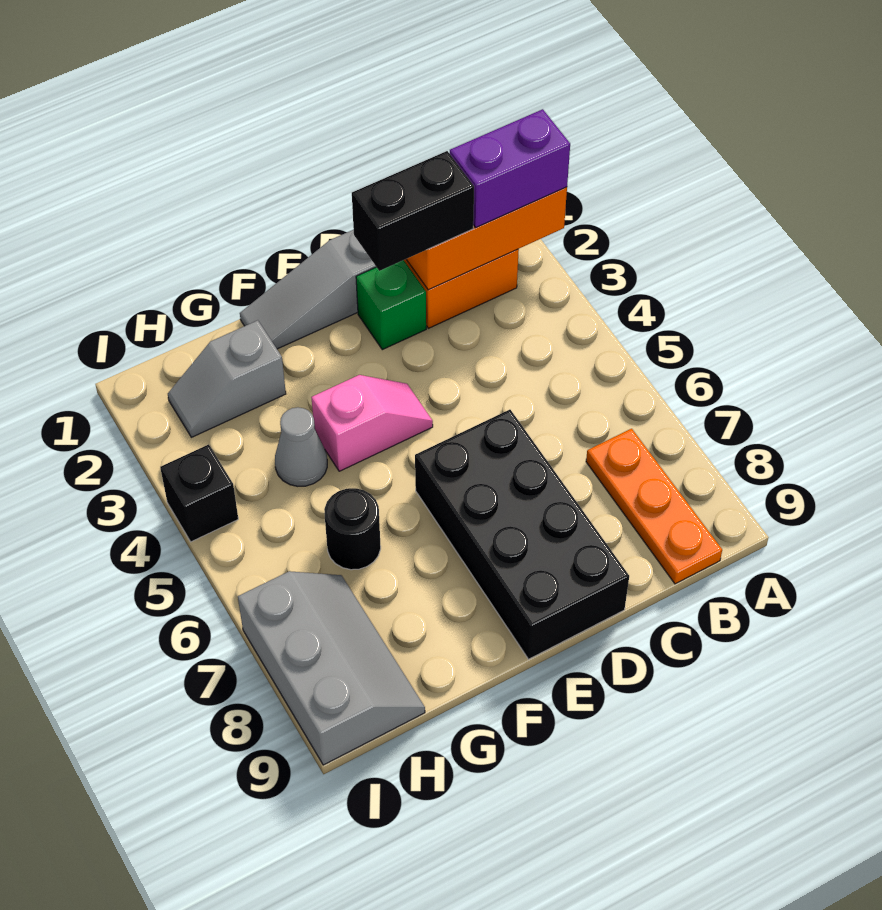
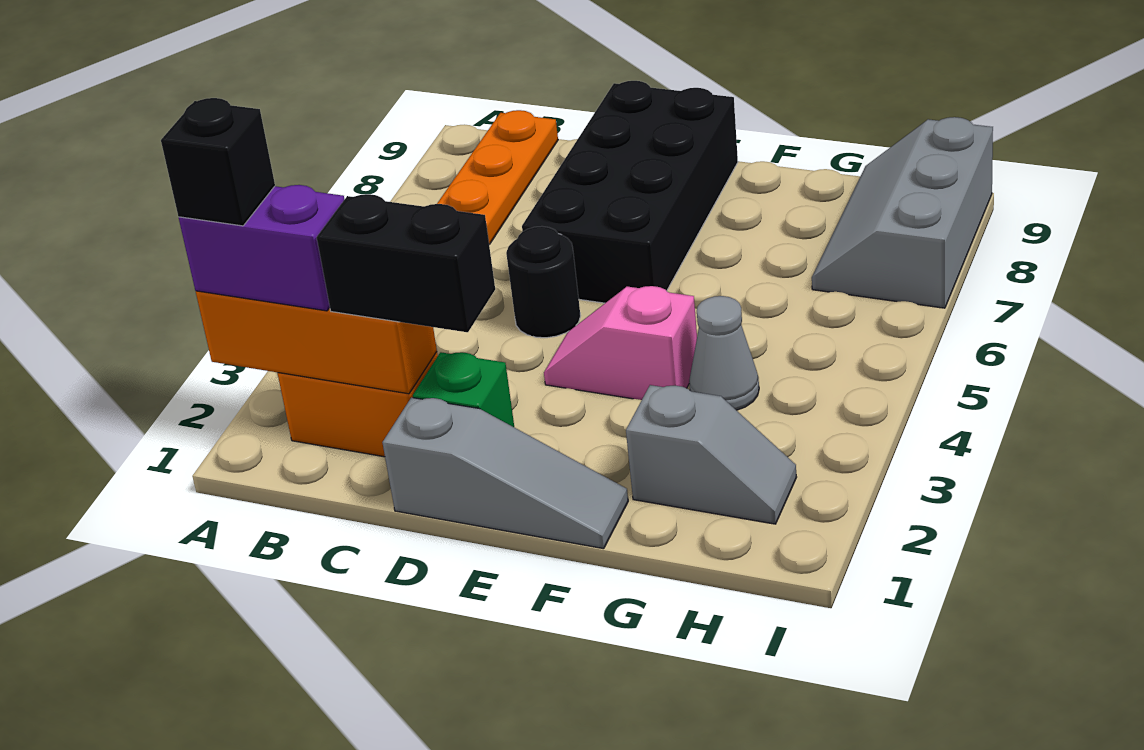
black round brick G6 level 1 -> black round brick D5 level 1
black brick I4 level 1 -> black brick A2 level 4

